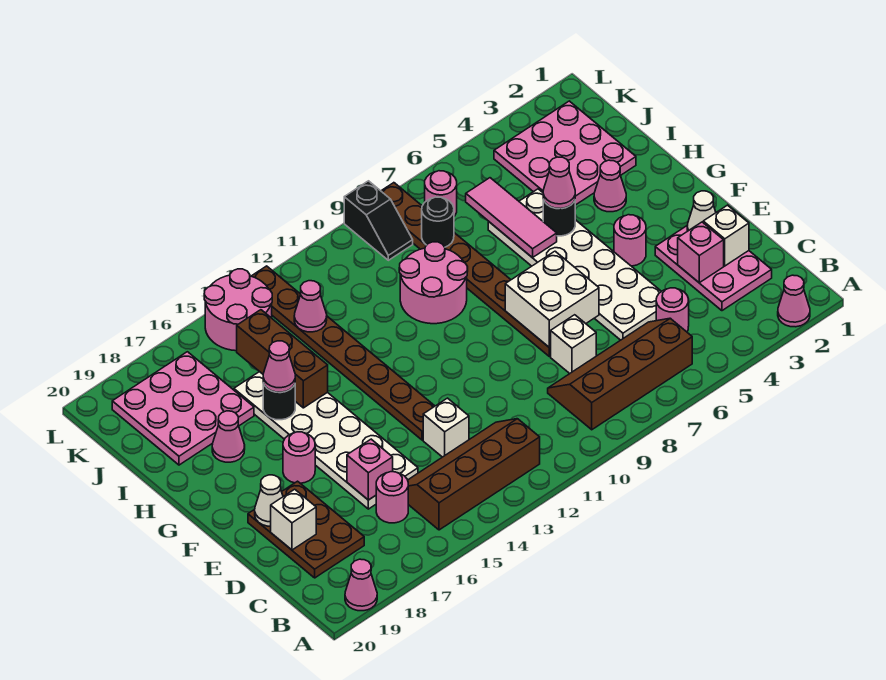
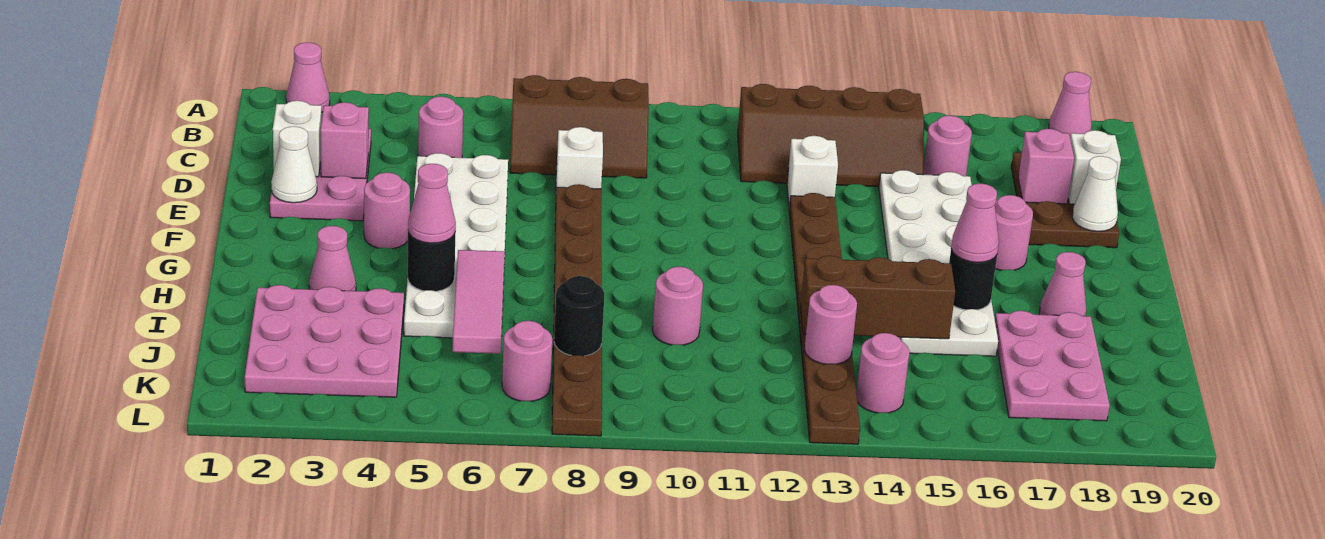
brown slope B6:C9 level 1 top B -> brown slope B7:C9 level 1 top B
pink brick D16 level 2 -> pink brick D18 level 2
white brick E7:F8 level 2 -> none
pink round brick H9:I10 level 1 -> pink round brick I10 level 1
brown brick H15:J15 level 2 -> brown brick I13:I15 level 2
pink plate I17:K19 level 1 -> pink plate I17:K18 level 1
pink cone J13 level 2 -> pink round brick J13 level 2
black slope K9:L9 level 1 top L -> none
pink round brick K14:L15 level 1 -> pink round brick K14 level 1

